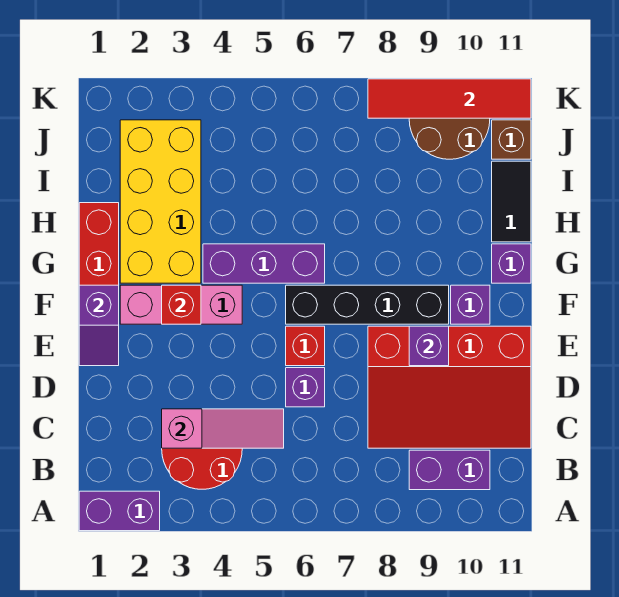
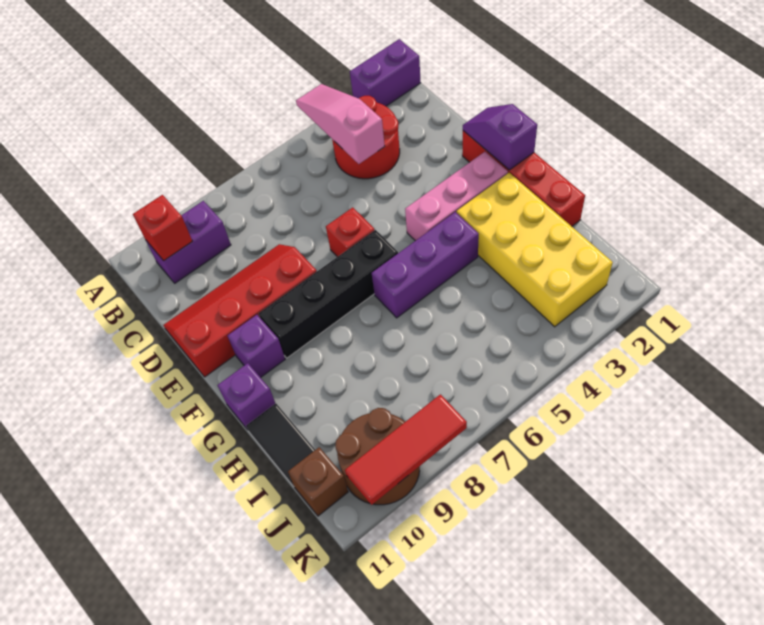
pink slope C3:C5 level 2 top 3 -> pink slope A4:C4 level 2 top C
red slope C8:E11 level 1 top E -> red slope D8:E11 level 1 top E
purple brick D6 level 1 -> none
purple brick E9 level 2 -> none
red brick F3 level 2 -> red brick B10 level 2
red tile K8:K11 level 2 -> red tile K8:K10 level 2

